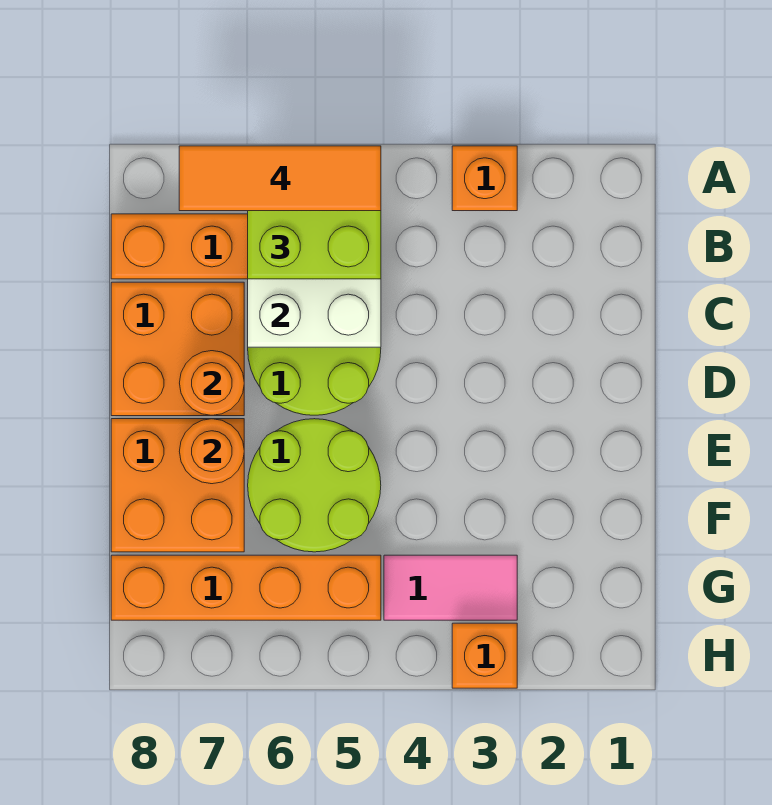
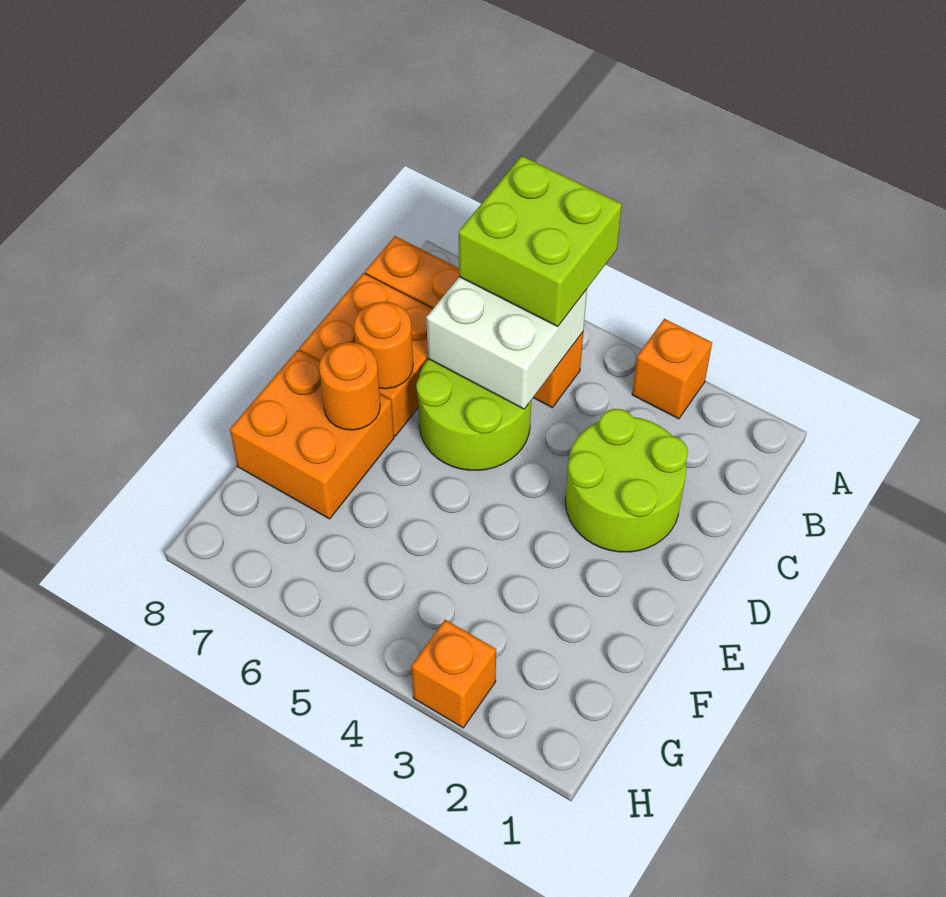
orange tile A5:A7 level 4 -> none
lime round brick E5:F6 level 1 -> lime round brick C2:D3 level 1
pink tile G3:G4 level 1 -> none
orange brick G5:G8 level 1 -> none

